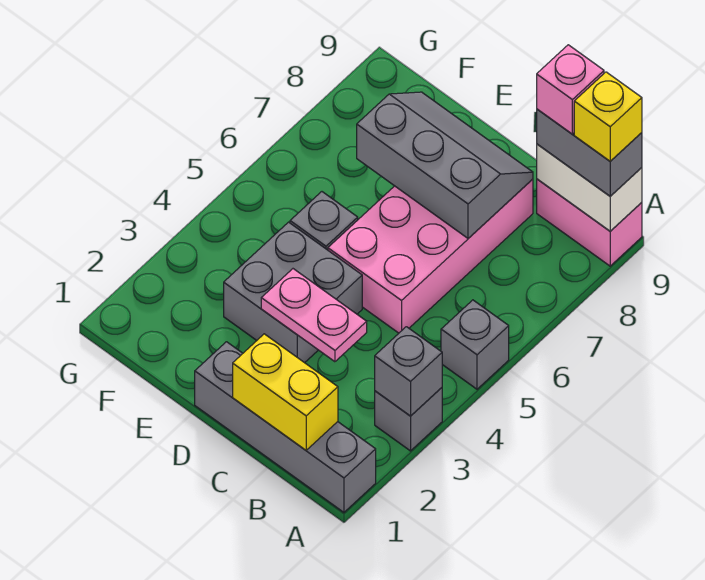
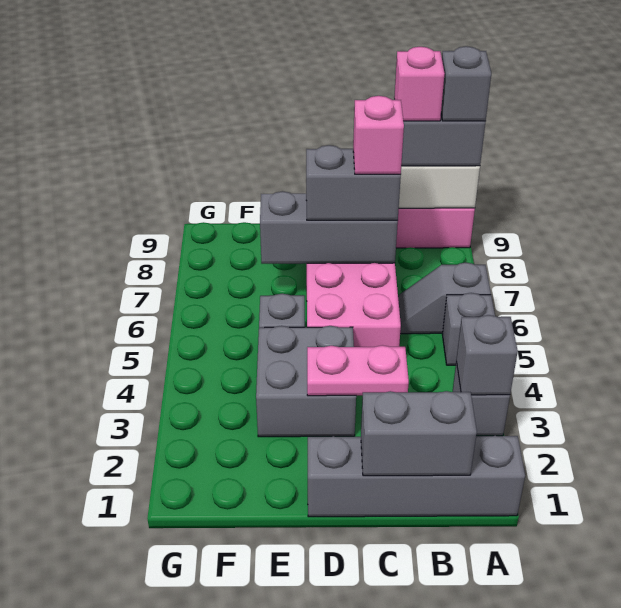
none -> grey slope A6:B6 level 1 top A
yellow brick A9 level 4 -> grey brick A9 level 4
yellow brick B1:C1 level 2 -> grey brick B1:C1 level 2
none -> grey brick C7:D7 level 3
none -> pink brick C7 level 4

